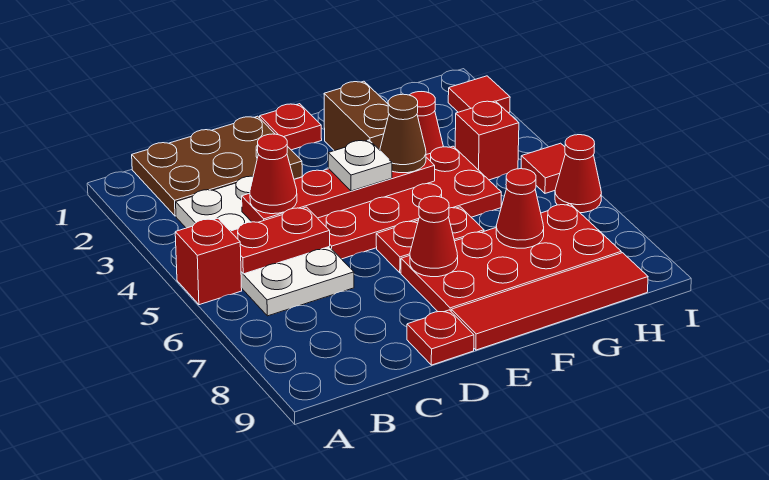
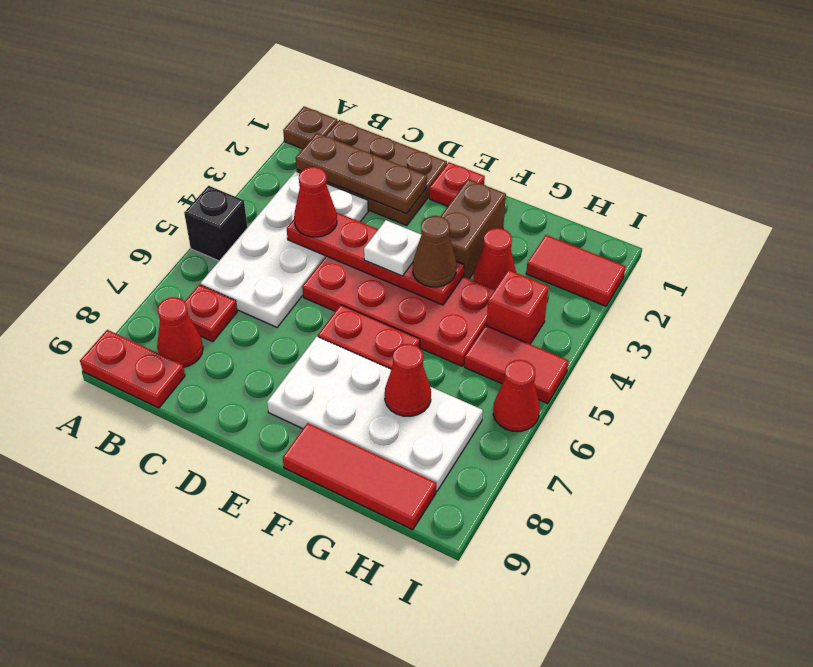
none -> brown plate A1 level 1
red brick A5 level 1 -> black brick A5 level 1
none -> brown plate B2:D2 level 2
red plate B5:C5 level 2 -> red plate A9:B9 level 1
red plate D9 level 1 -> red plate B7 level 1
red plate E7:H8 level 1 -> white plate E7:H8 level 1
red cone E7 level 2 -> red cone B8 level 1
red tile E9:H9 level 1 -> red tile F9:H9 level 1
red tile I2 level 1 -> red tile H2:I2 level 1
red tile I5 level 1 -> red tile H5:I5 level 1

